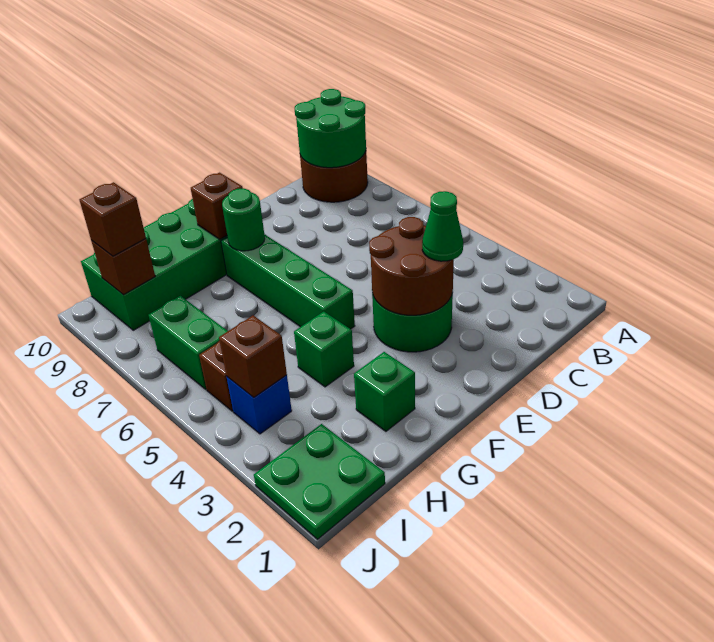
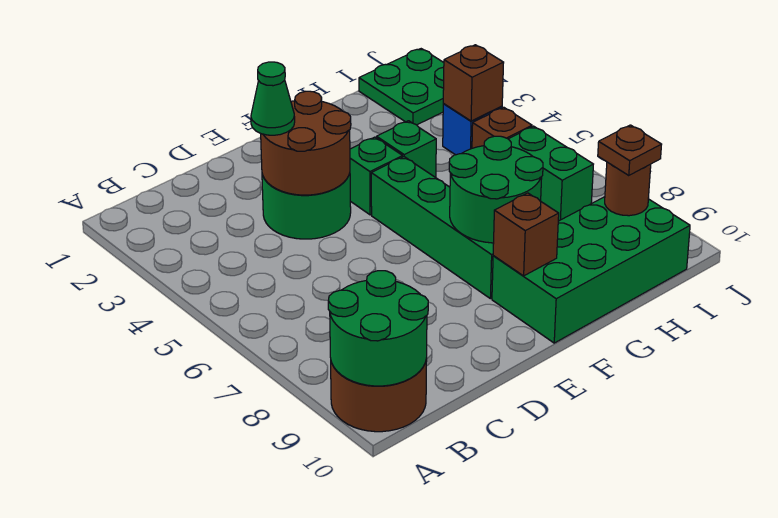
green round brick F8 level 2 -> green round brick F7:G8 level 2
green brick G2 level 1 -> green brick F4 level 1
brown brick I9 level 2 -> brown round brick I9 level 2
brown brick I9 level 3 -> brown plate I9 level 3

